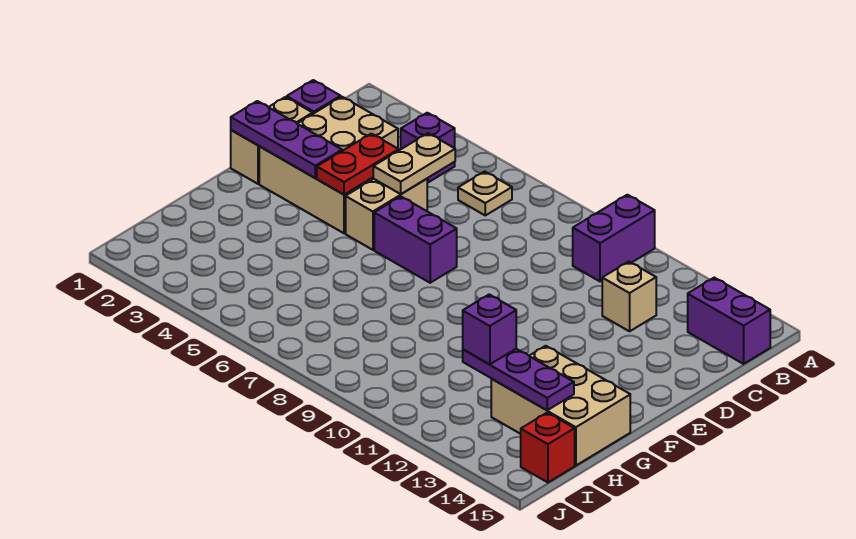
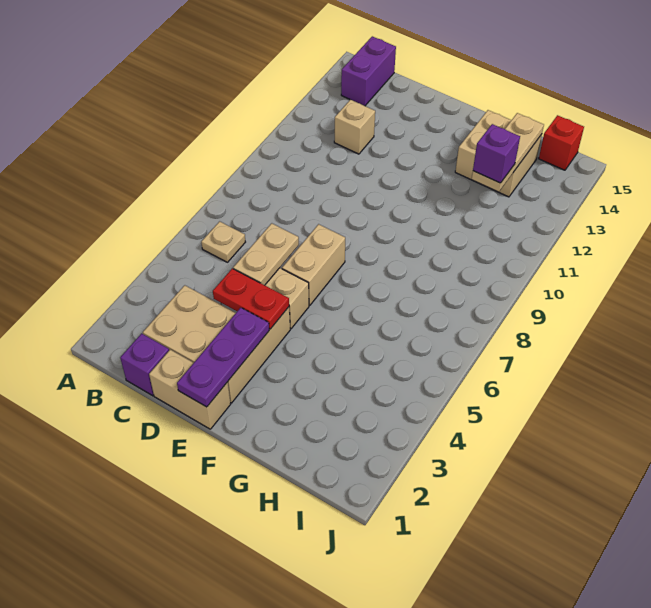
purple brick A10:B10 level 1 -> none
purple brick B4 level 1 -> none
tan plate C5:D5 level 2 -> tan plate D5:D6 level 2
purple brick E6:E7 level 1 -> tan brick E6:E7 level 1
tan brick G13:H15 level 1 -> tan brick G13:H14 level 1
purple plate H12:H14 level 2 -> tan plate H12:H14 level 2

